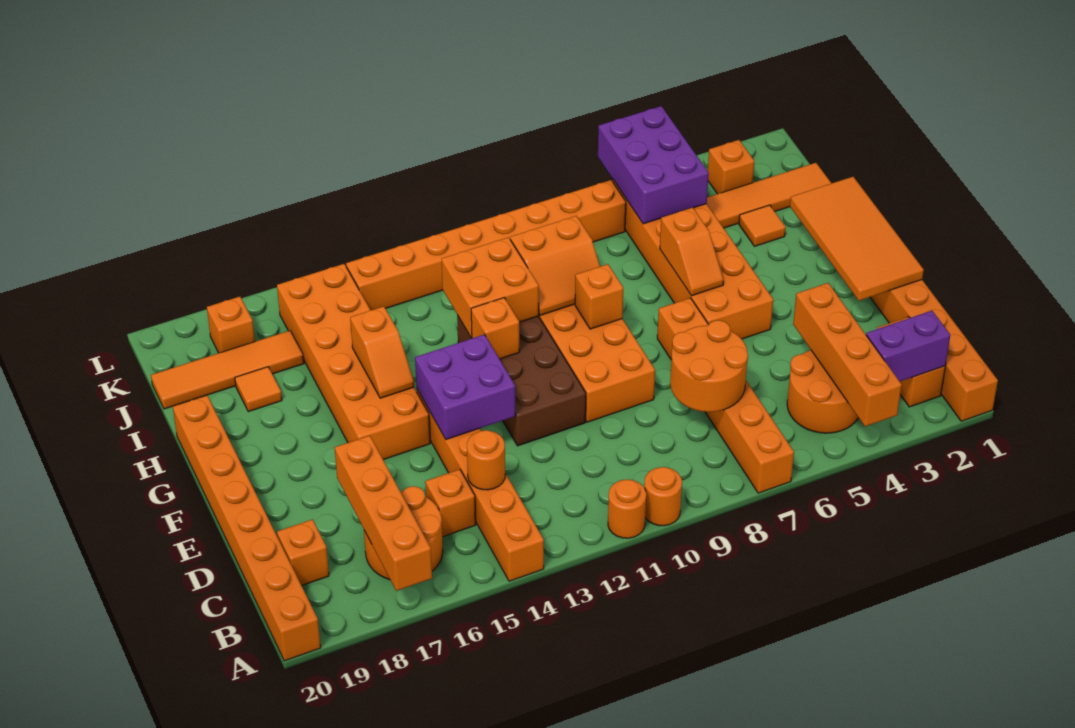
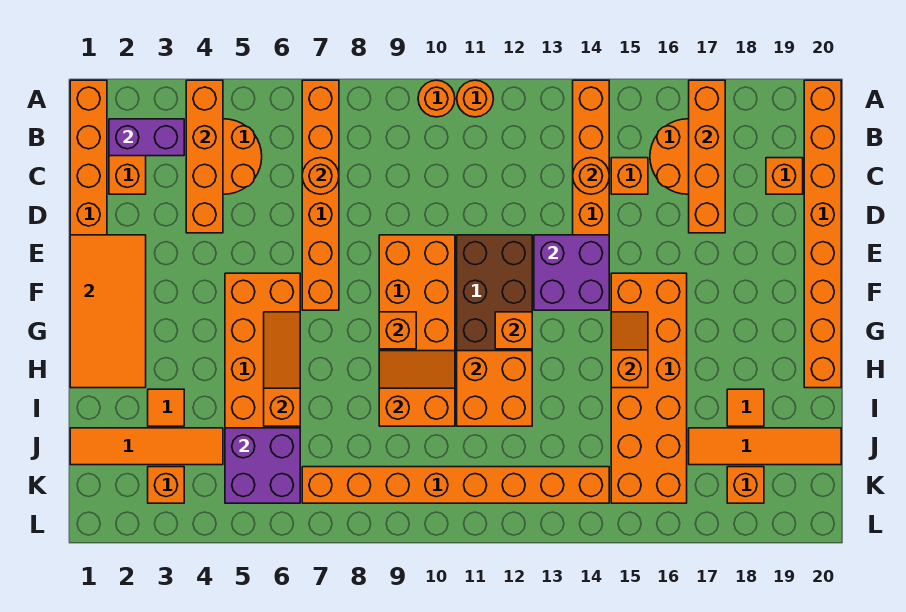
orange round brick C7:D8 level 2 -> orange round brick C7 level 2
orange slope G6:H6 level 2 top H -> orange slope G6:I6 level 2 top I
purple brick J5:L6 level 2 -> purple brick J5:K6 level 2

